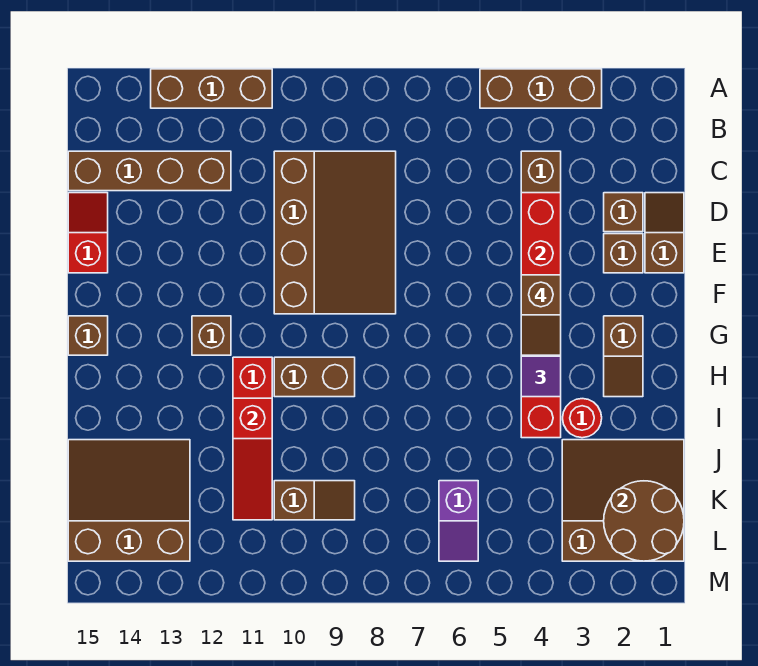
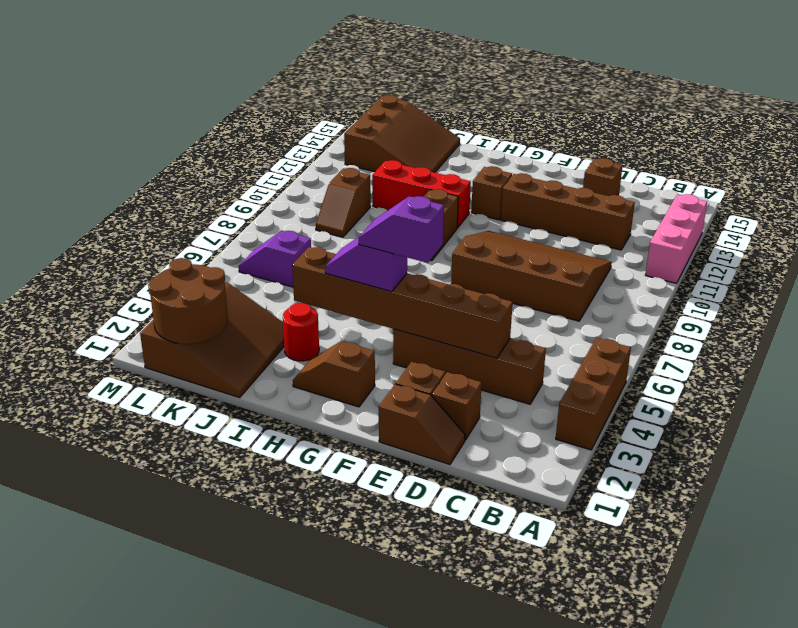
brown brick A11:A13 level 1 -> pink brick A11:A13 level 1
brown slope C8:F10 level 1 top 10 -> brown slope C8:F10 level 1 top 8
brown brick C12:C15 level 1 -> brown brick C12:F12 level 1
red brick D4:I4 level 2 -> brown brick D4:I4 level 2
red slope D15:E15 level 1 top E -> none
brown slope F4:G4 level 4 top F -> purple slope F4:G4 level 4 top F
brown brick G15 level 1 -> brown brick D14 level 1
red slope I11:K11 level 2 top I -> none

